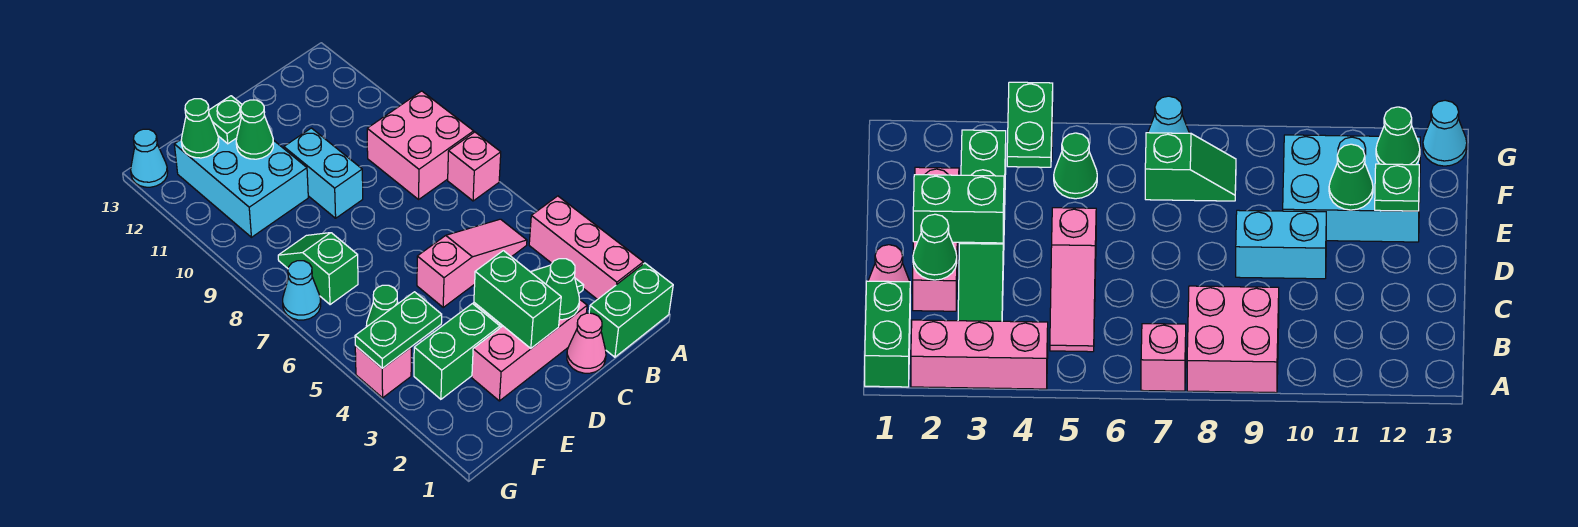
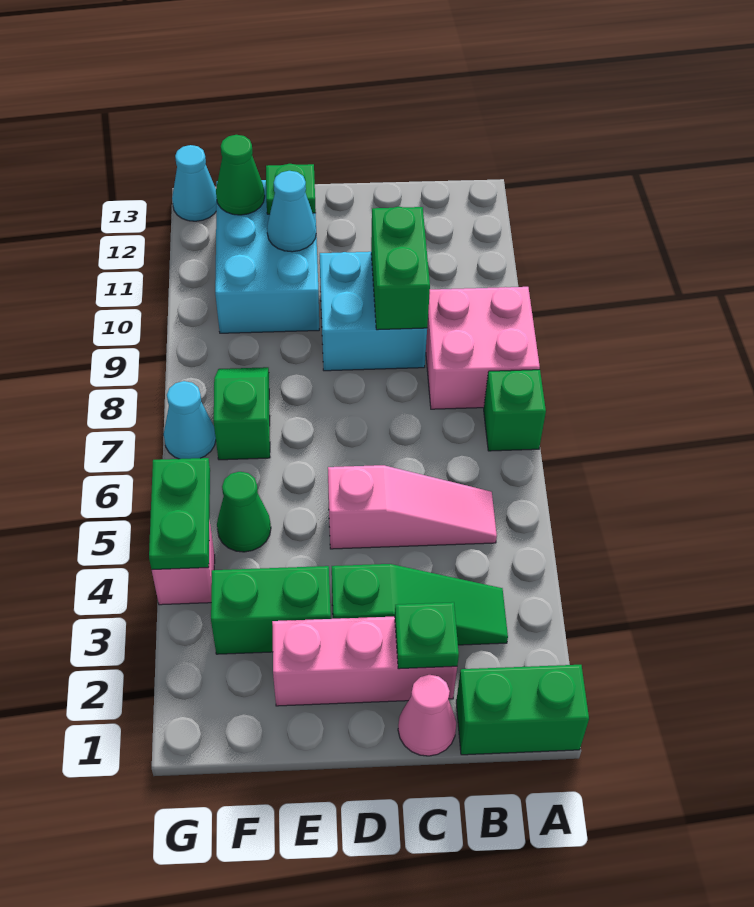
pink brick A2:A4 level 1 -> none
pink brick A7 level 1 -> green brick A7 level 1
green cone C2 level 2 -> green plate C2 level 2
green brick D2:D3 level 2 -> green brick C9:C10 level 2
cyan brick D9:D10 level 1 -> cyan brick C9:D10 level 1
green cone E11 level 2 -> cyan cone E11 level 2
green plate F4:G4 level 2 -> green plate G4:G5 level 2

